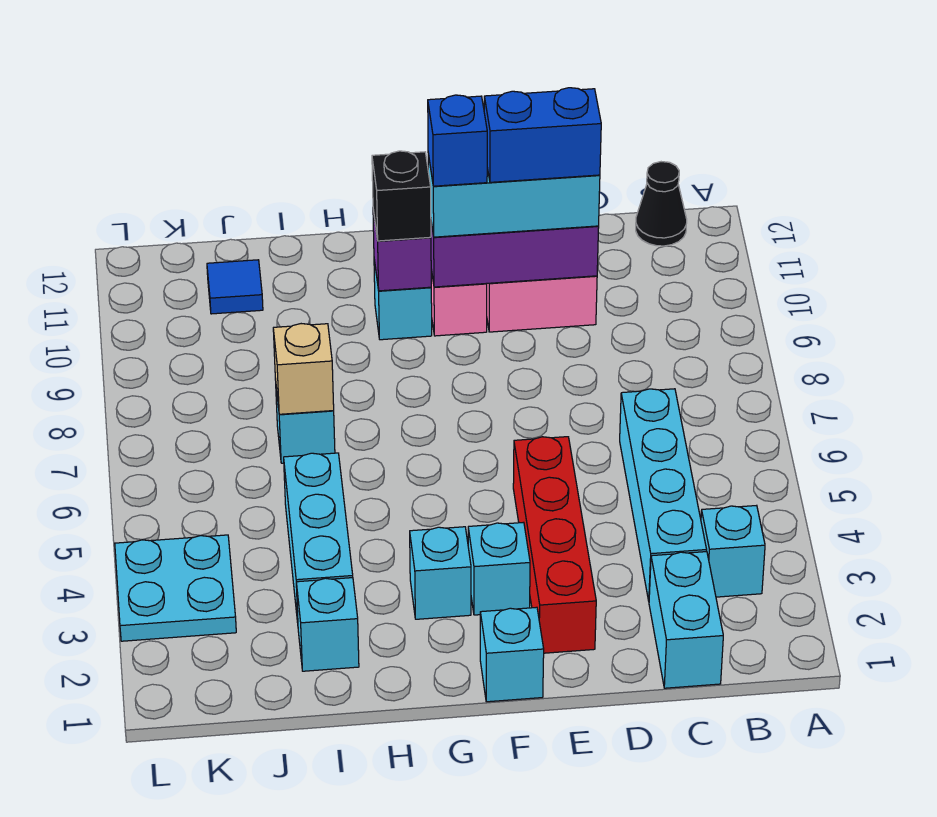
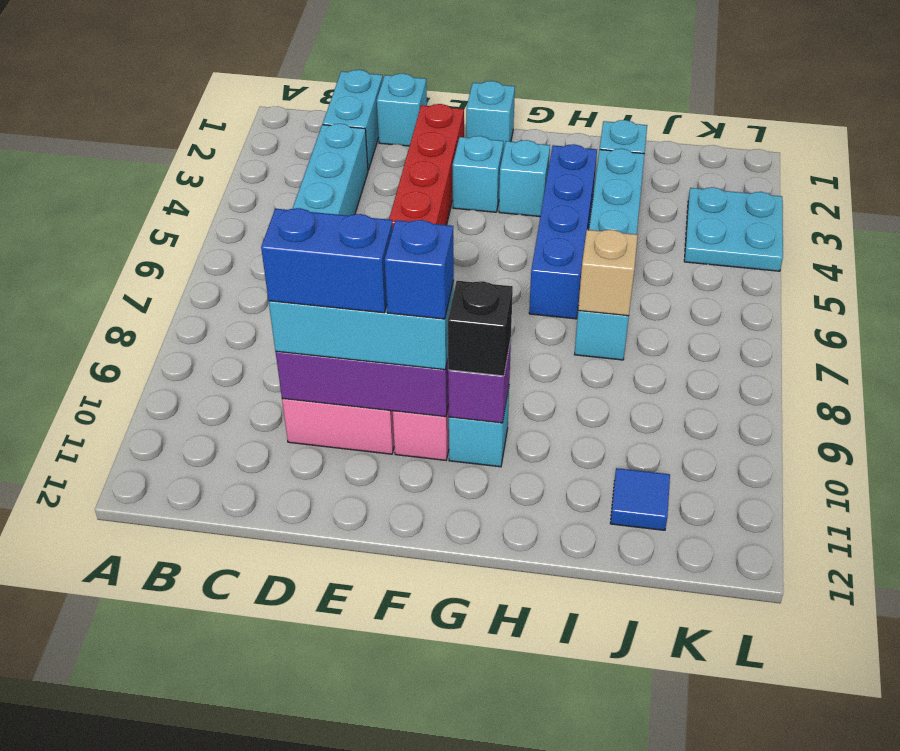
cyan brick B3 level 1 -> cyan brick D1 level 1
black cone B12 level 1 -> none
none -> blue brick H3:H6 level 1

